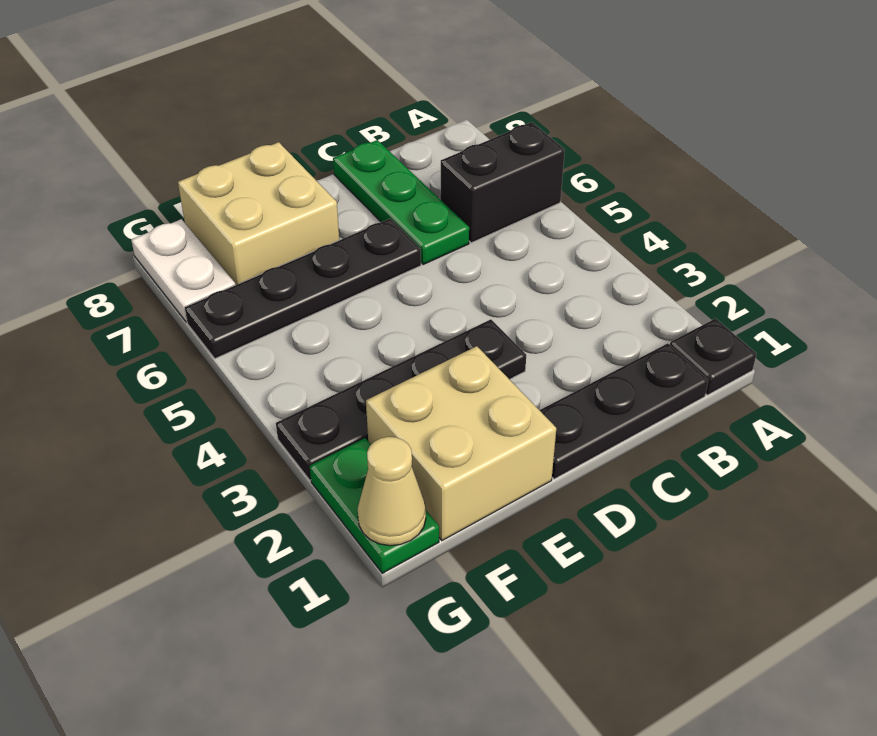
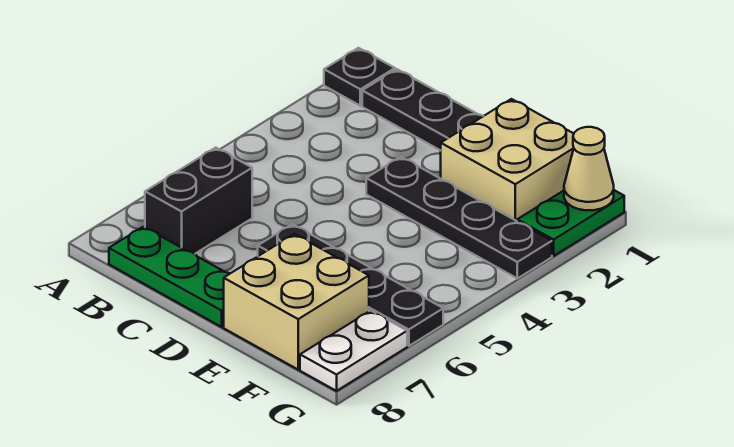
black brick A6:B6 level 1 -> black brick B6:B7 level 1
green plate C6:C8 level 1 -> green plate B8:D8 level 1

